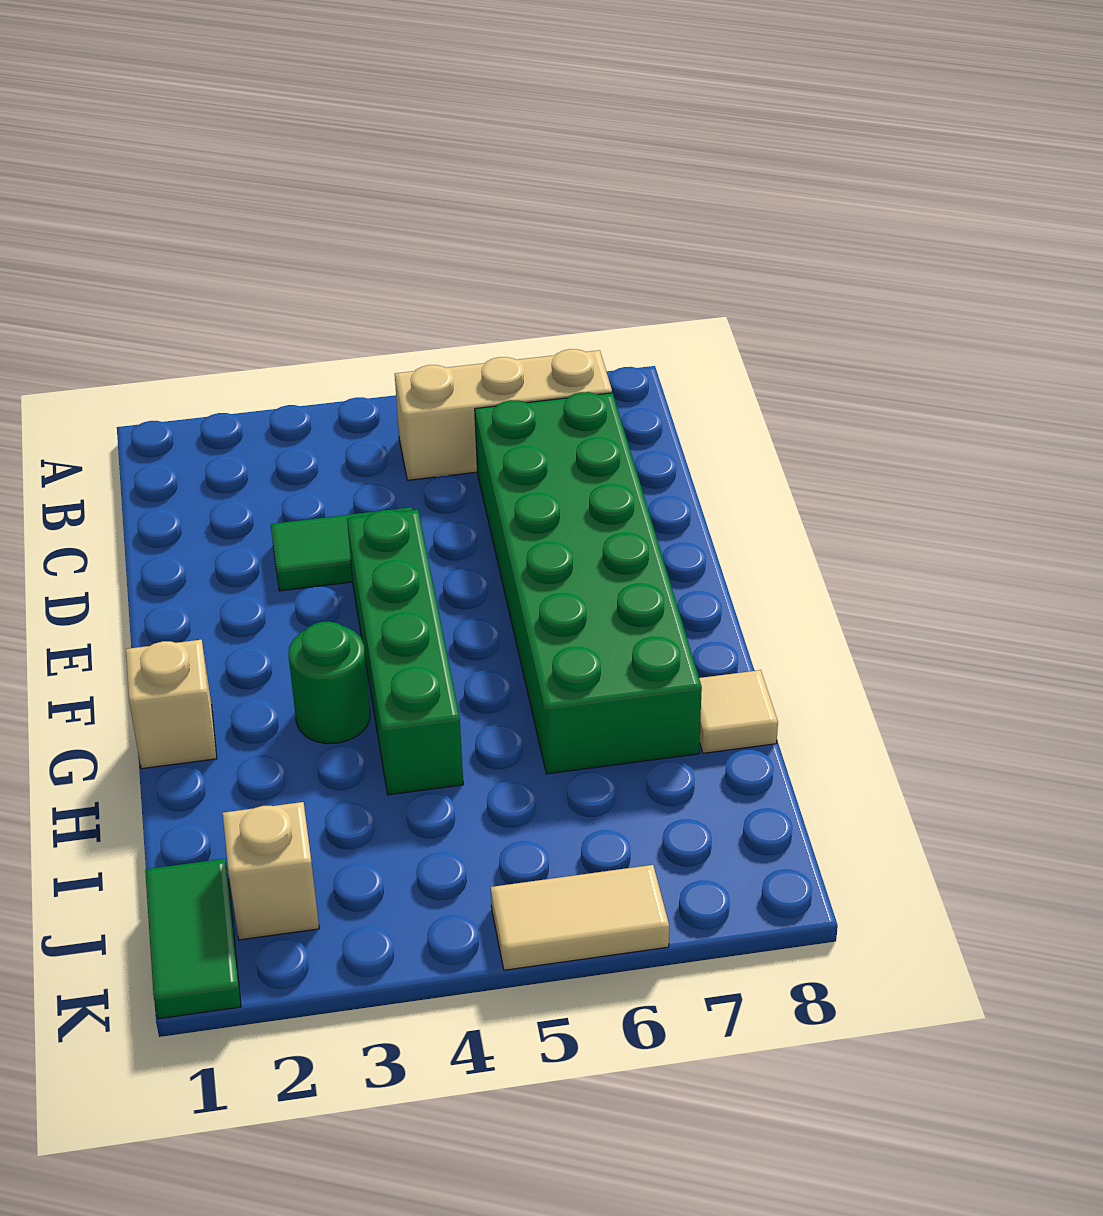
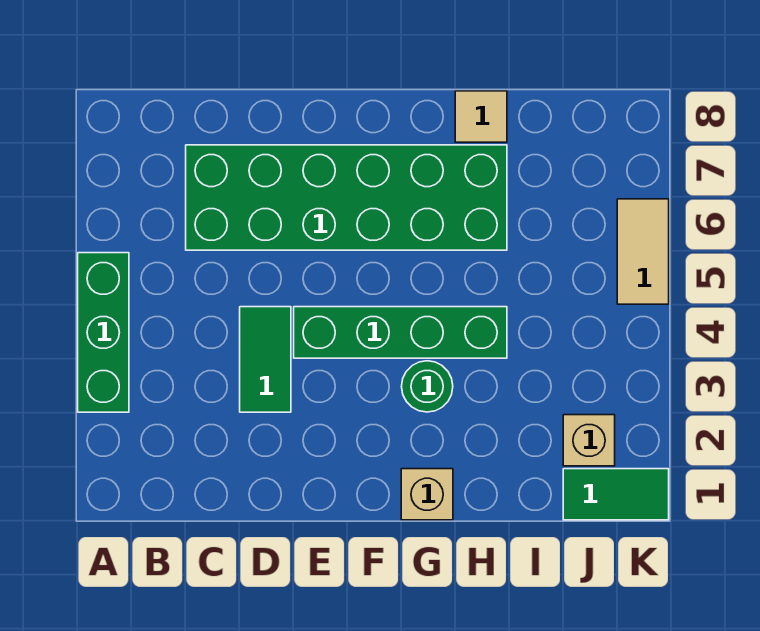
none -> green brick A3:A5 level 1
tan brick B5:B7 level 1 -> none

